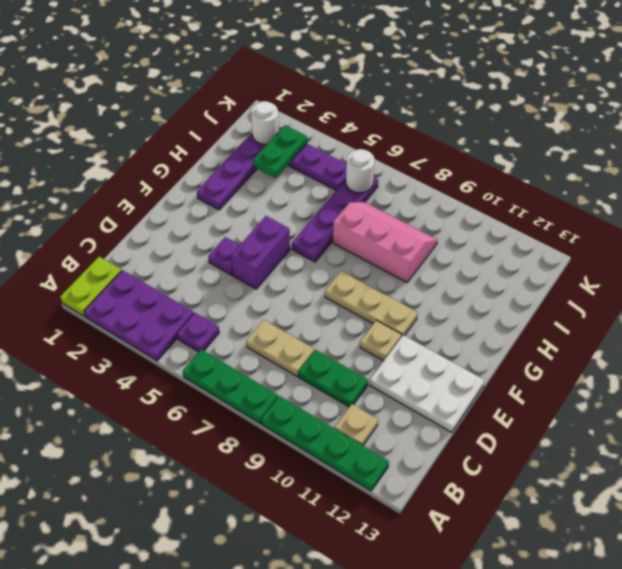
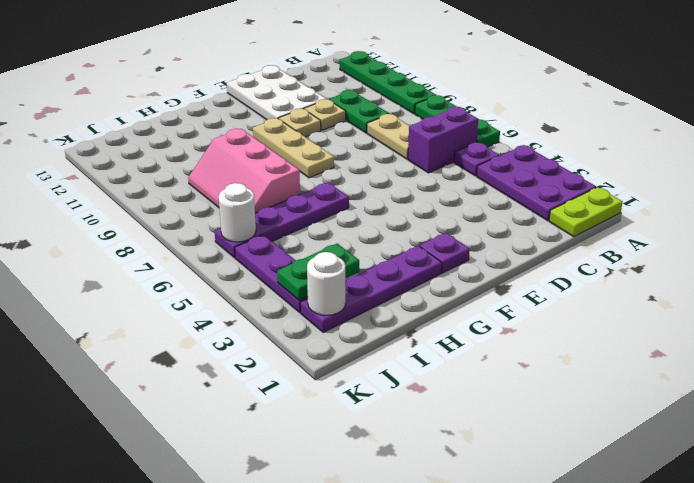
tan plate B11 level 1 -> tan plate D10 level 1
purple plate E4 level 1 -> purple plate F2 level 1
purple brick E5:F5 level 1 -> purple brick B6:C6 level 1

